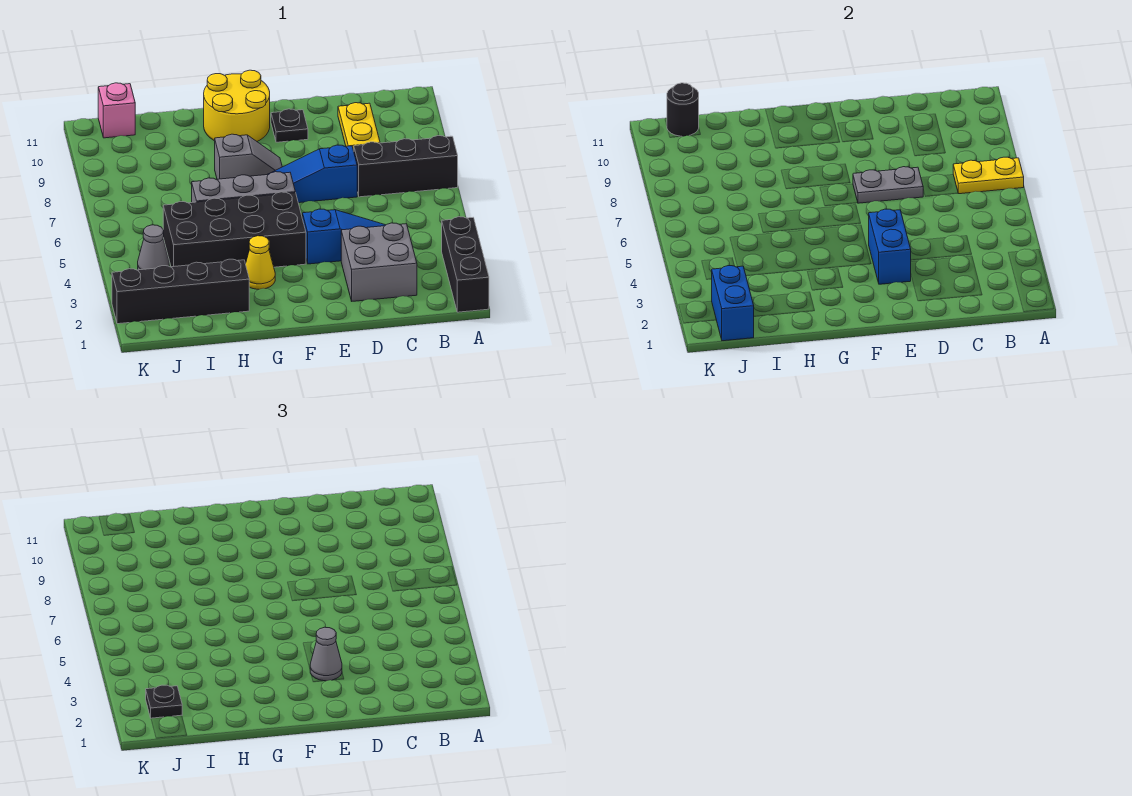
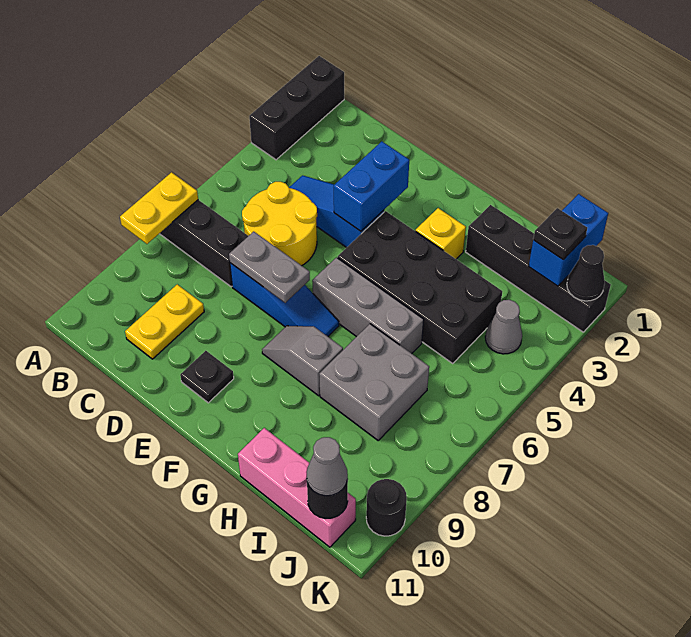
yellow plate A7:B7 level 2 -> yellow plate A7:A8 level 2
grey brick C2:D3 level 1 -> grey brick H7:I8 level 1
grey cone E3 level 3 -> grey cone J11 level 3
yellow round brick F10:G11 level 1 -> yellow round brick C5:D6 level 1
yellow cone G3 level 1 -> yellow brick G3 level 1
pink brick J11 level 1 -> pink brick H11:J11 level 1
none -> black cone K2 level 2
none -> black round brick K10 level 1

